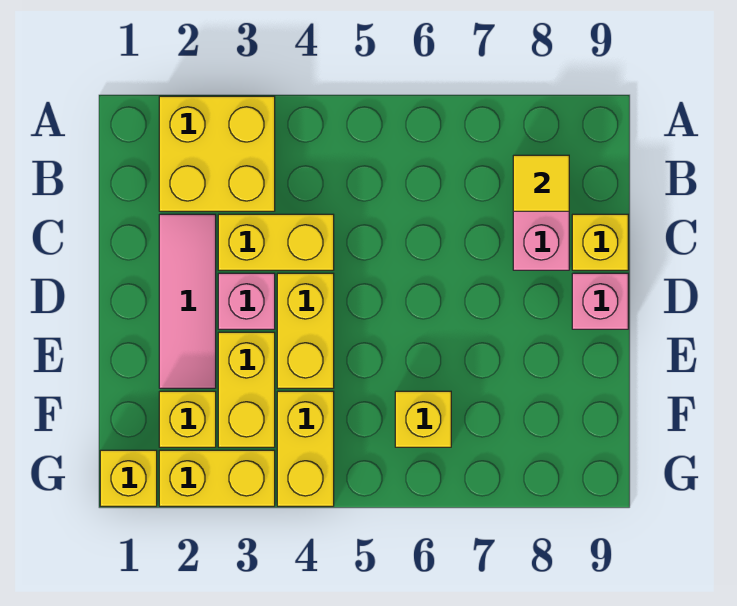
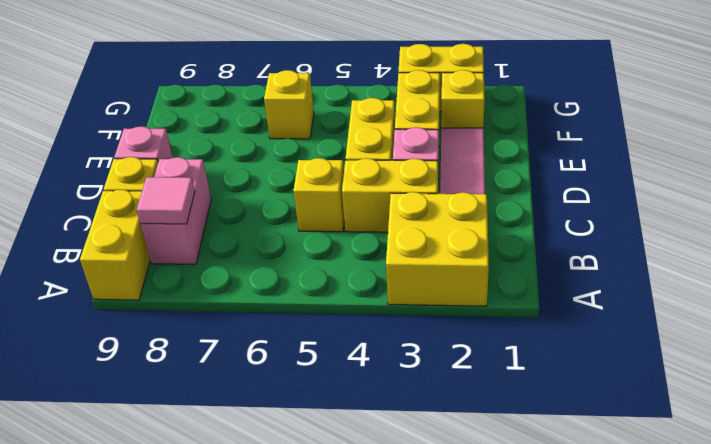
yellow tile B8 level 2 -> pink tile B8 level 2
yellow brick F4:G4 level 1 -> yellow brick A9:B9 level 1
yellow brick G1 level 1 -> yellow brick C5 level 1

